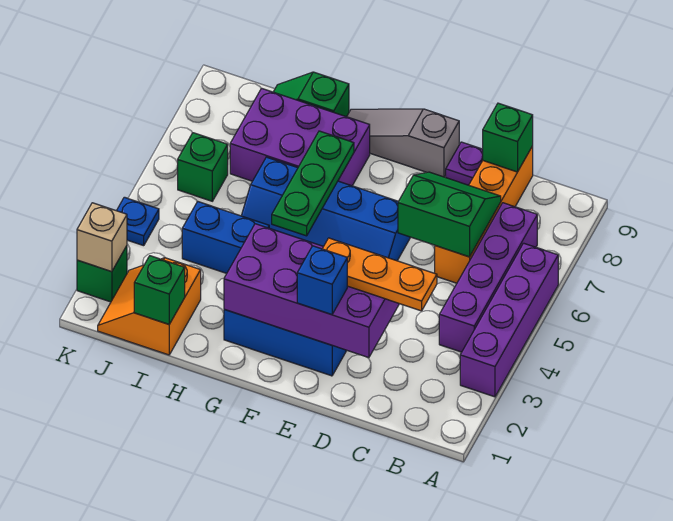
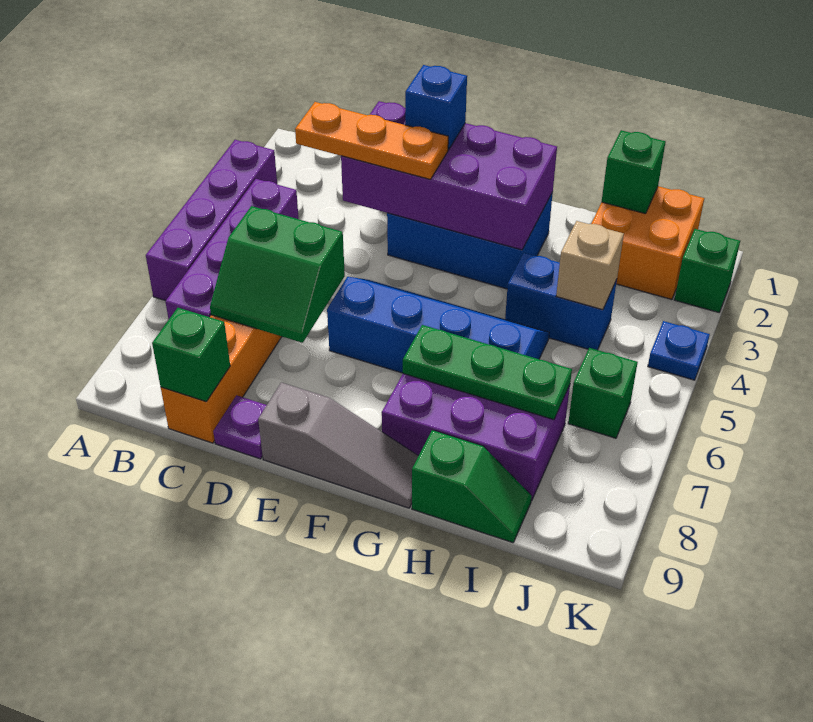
green plate G5:G7 level 2 -> green plate G7:I7 level 2
orange slope I1:J2 level 1 top I -> orange brick I1:J2 level 1
tan brick K2 level 2 -> tan brick I4 level 2

